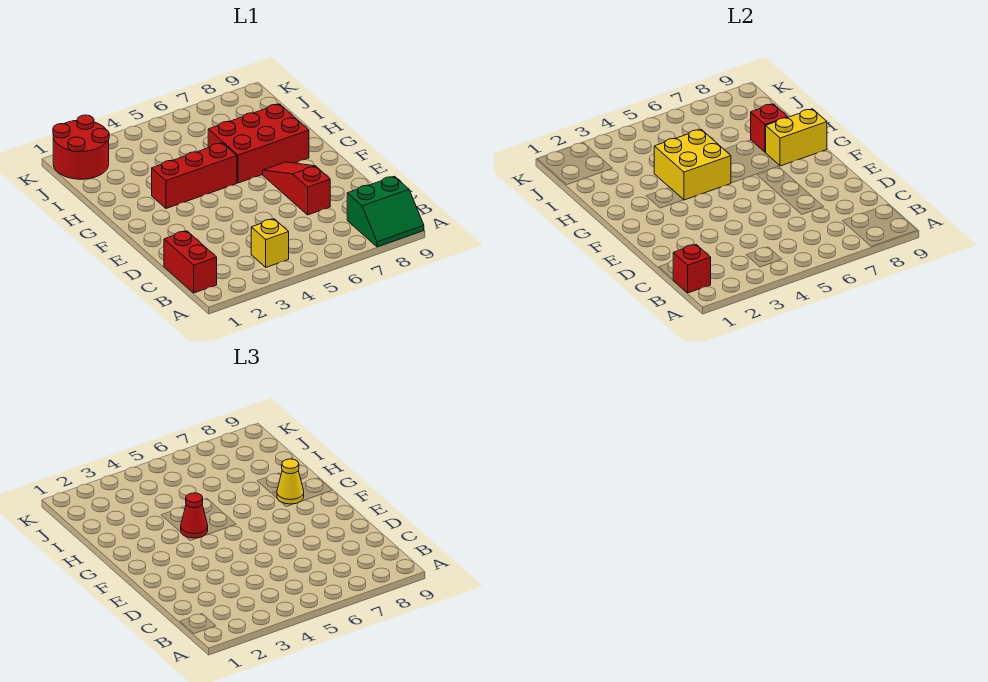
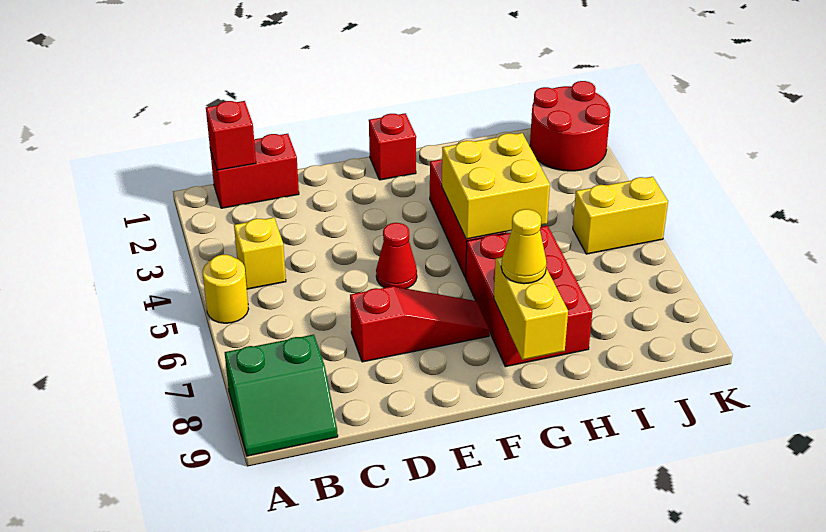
none -> yellow round brick A5 level 1
green slope A8:B9 level 1 top B -> green slope A8:B9 level 1 top 8
red cone G4 level 3 -> red cone E5 level 1
red brick H8 level 2 -> red brick F1 level 1
none -> yellow brick J5:K5 level 1

